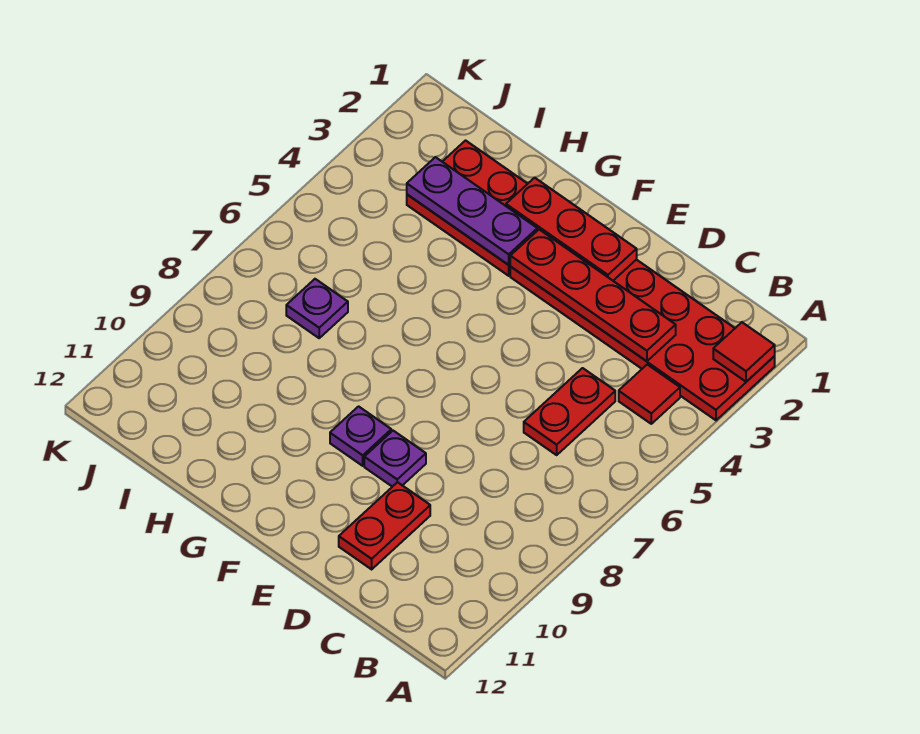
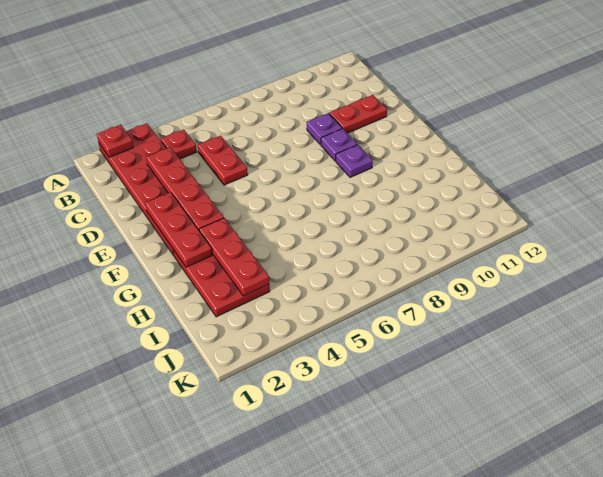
red tile A2 level 2 -> red plate A2 level 2
red tile B4 level 1 -> red plate B4 level 1
red plate C5:C6 level 1 -> red plate C5:D5 level 1
purple plate G3:I3 level 2 -> red plate G3:I3 level 2
purple plate I7 level 1 -> purple plate D9 level 1

